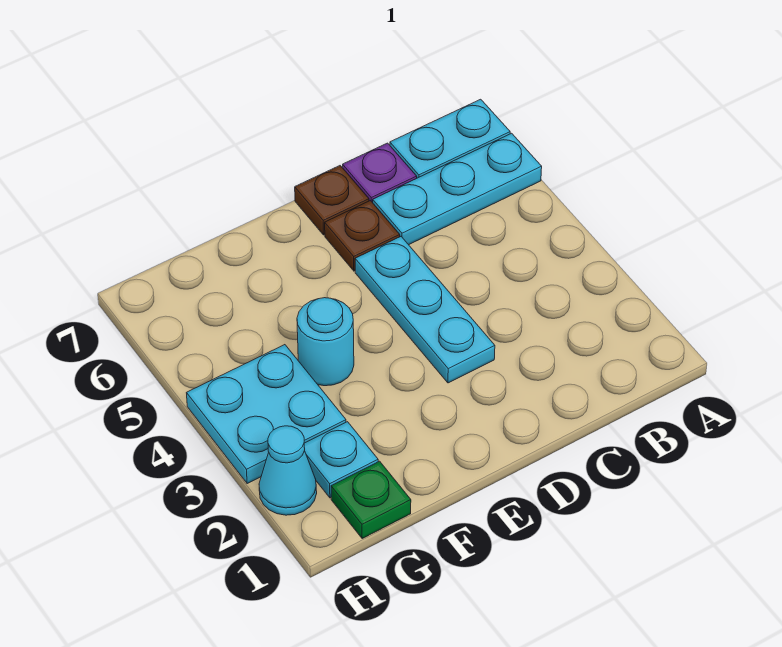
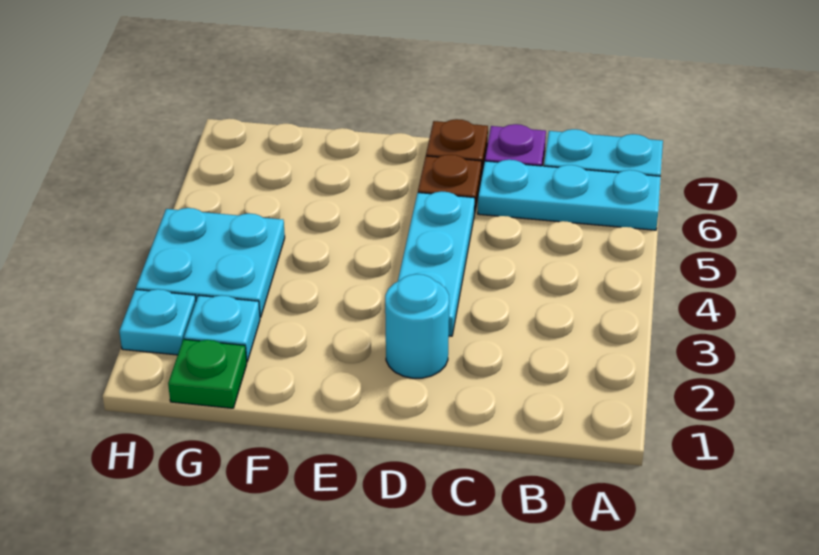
cyan round brick F4 level 1 -> cyan round brick D2 level 1
cyan cone H2 level 1 -> cyan plate H2 level 1

